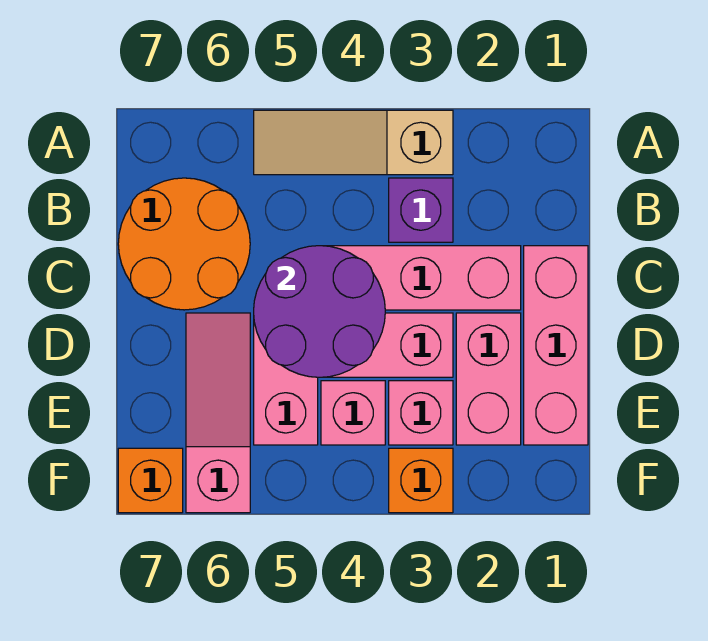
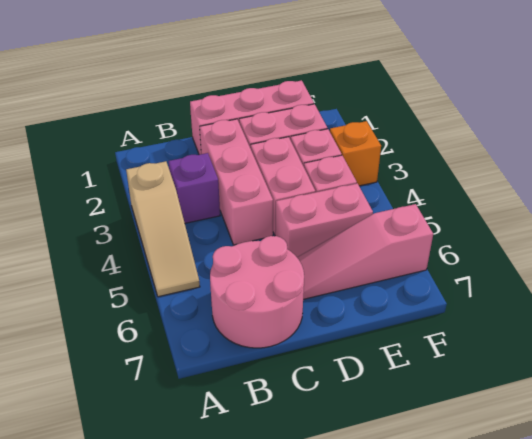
orange round brick B6:C7 level 1 -> pink round brick B6:C7 level 1
purple round brick C4:D5 level 2 -> none
orange brick F7 level 1 -> none

